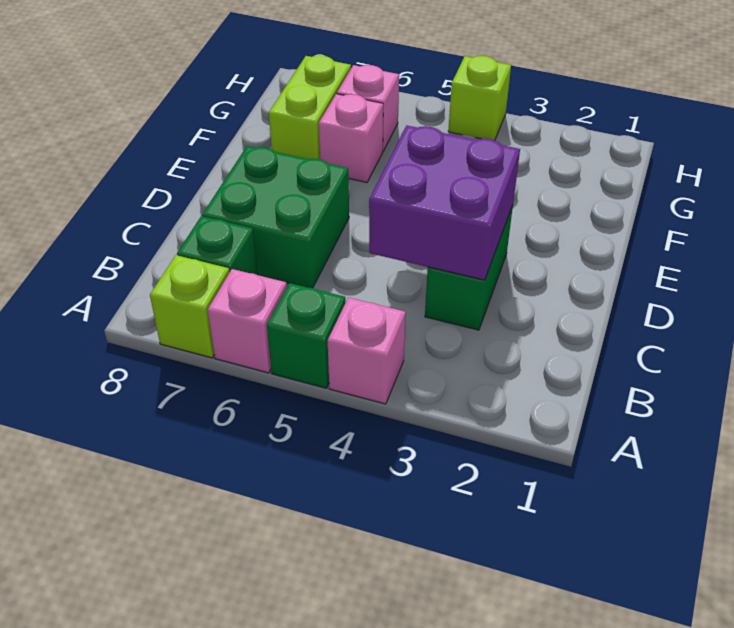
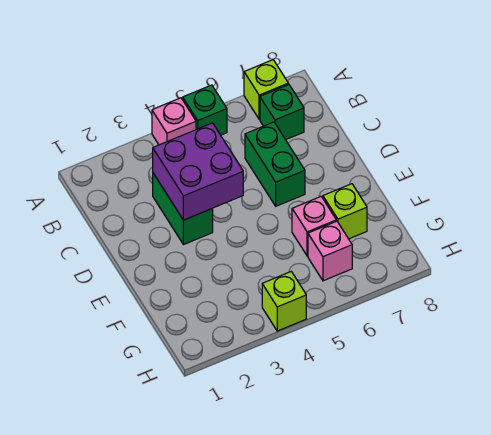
pink brick A6 level 1 -> none
green brick C6:D7 level 1 -> green brick C6:D6 level 1
lime brick F7:G7 level 1 -> lime brick F7 level 1

